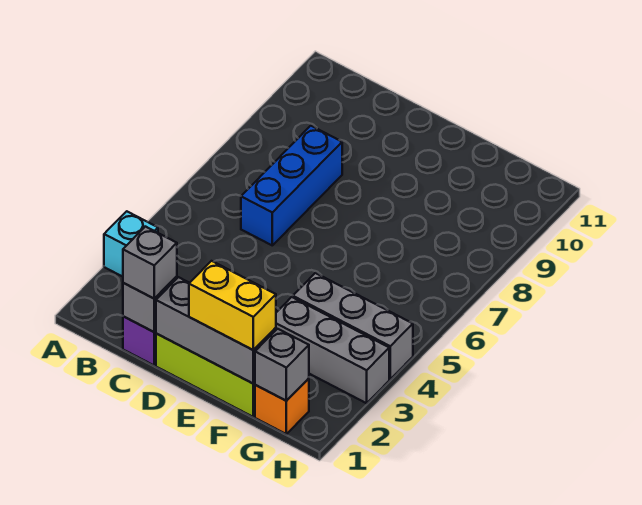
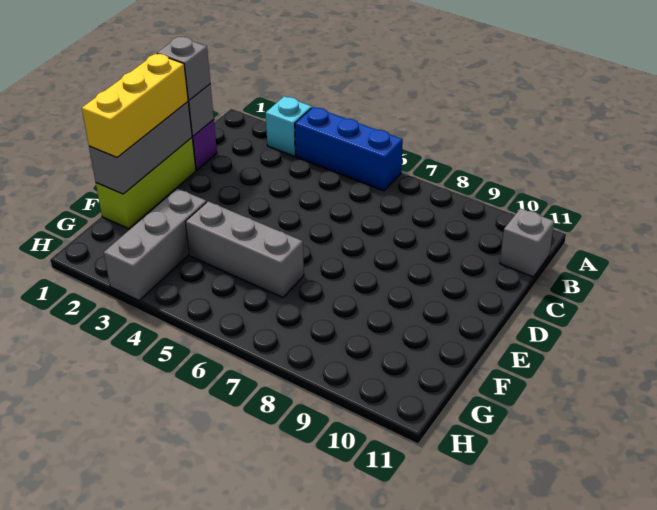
blue brick C6:C8 level 1 -> blue brick A4:A6 level 1
yellow brick E1:F1 level 3 -> yellow brick D1:F1 level 3
grey brick F4:H4 level 1 -> grey brick F4:F6 level 1
orange brick G1 level 1 -> none
grey brick G1 level 2 -> grey brick B11 level 1

